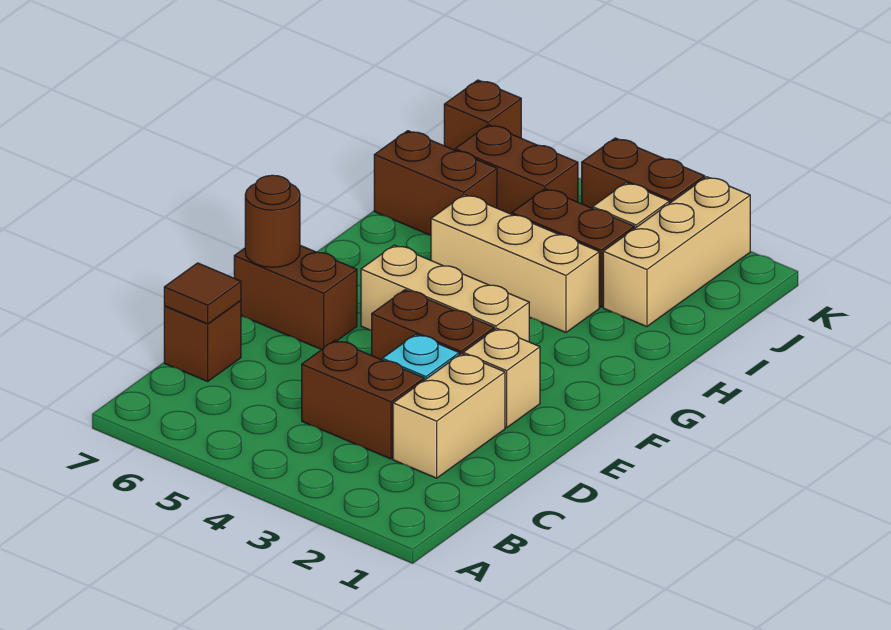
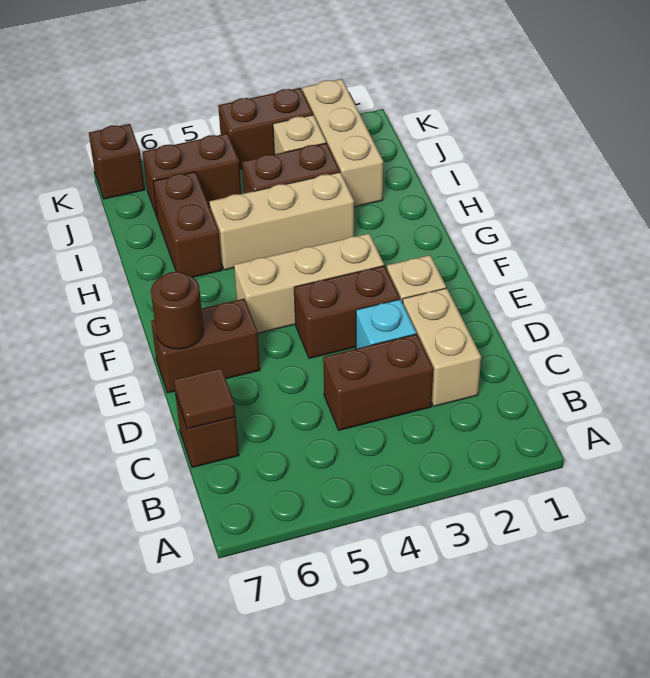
brown brick I6:I7 level 1 -> brown brick H6:I6 level 1

